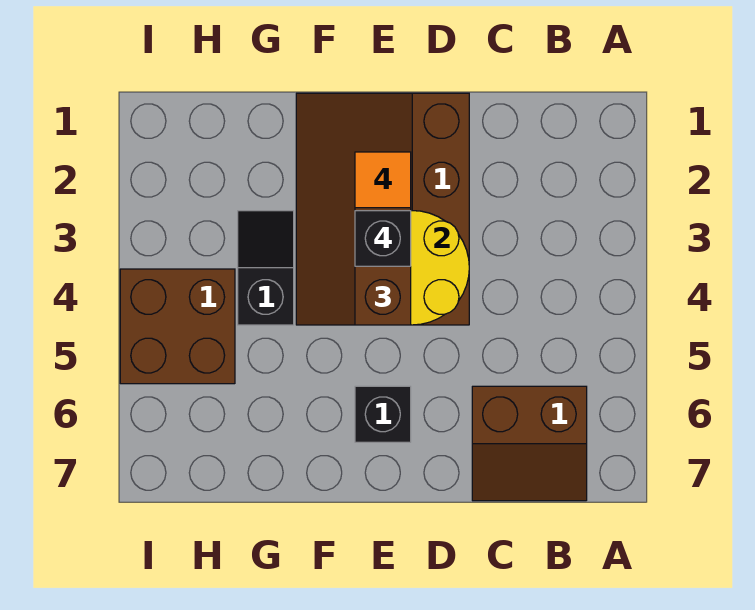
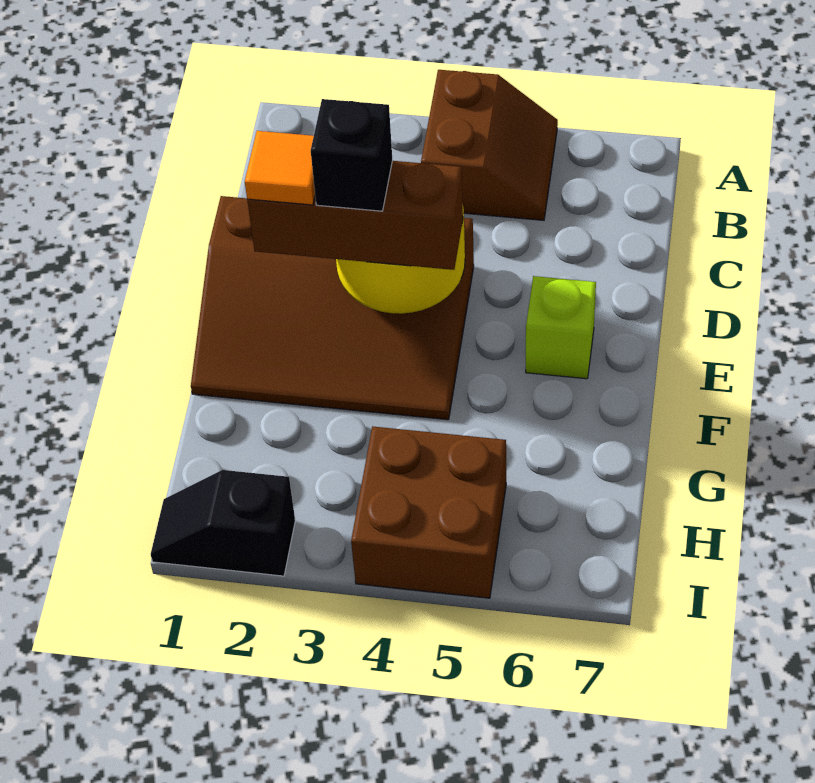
brown slope B6:C7 level 1 top 6 -> brown slope A4:B5 level 1 top 4
black brick E6 level 1 -> lime brick E6 level 1
black slope G3:G4 level 1 top 4 -> black slope I1:I2 level 1 top 2

